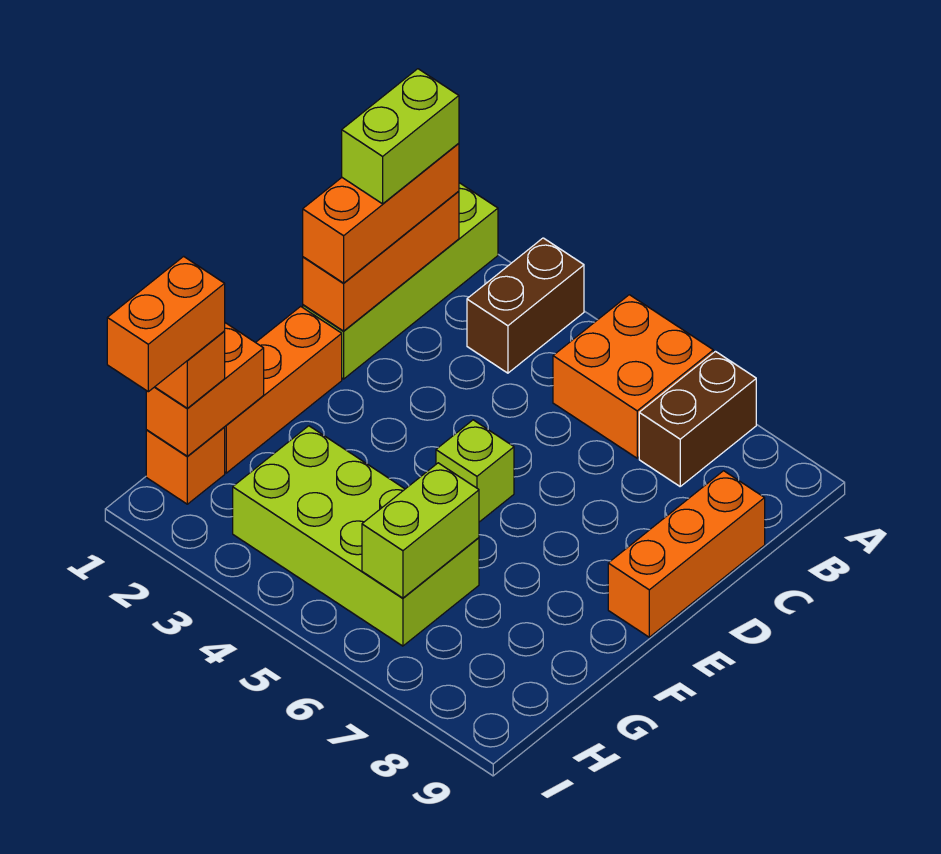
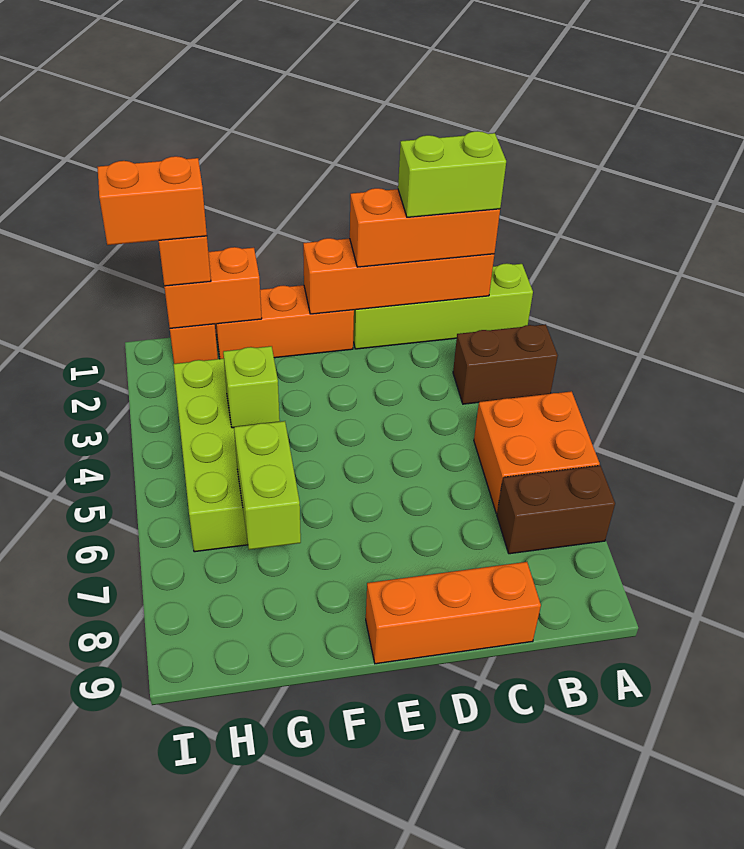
orange brick B1:D1 level 2 -> orange brick B1:E1 level 2
lime brick E5 level 1 -> lime brick G4 level 2
lime brick G6:H6 level 2 -> lime brick G6:G7 level 2

